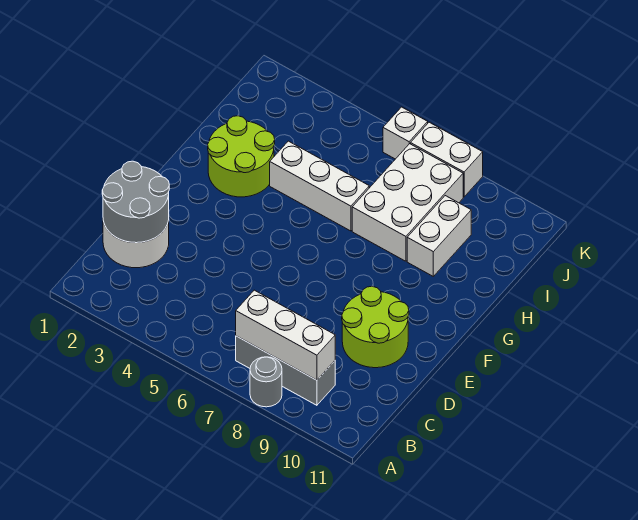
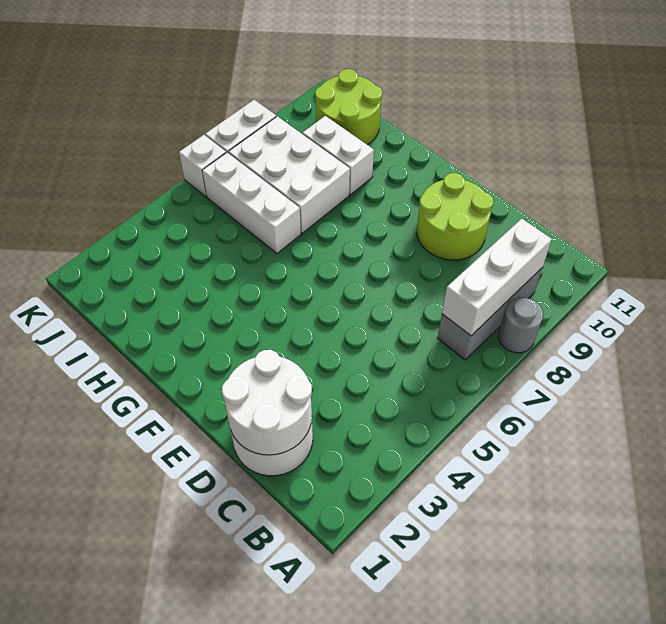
grey round brick C1:D2 level 2 -> white round brick C1:D2 level 2
lime round brick G2:H3 level 1 -> lime round brick I10:J11 level 1
white brick H4:H6 level 1 -> white brick H6:J6 level 1

